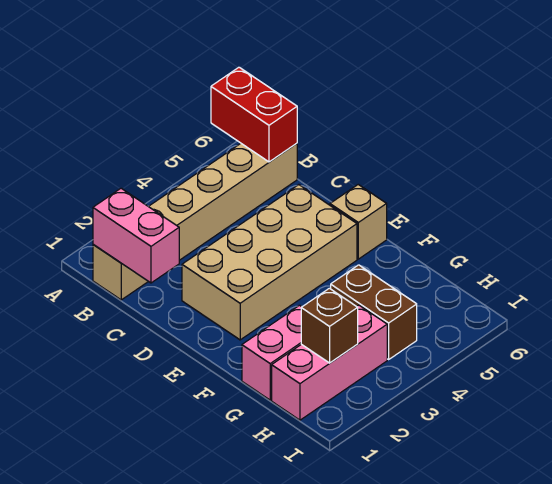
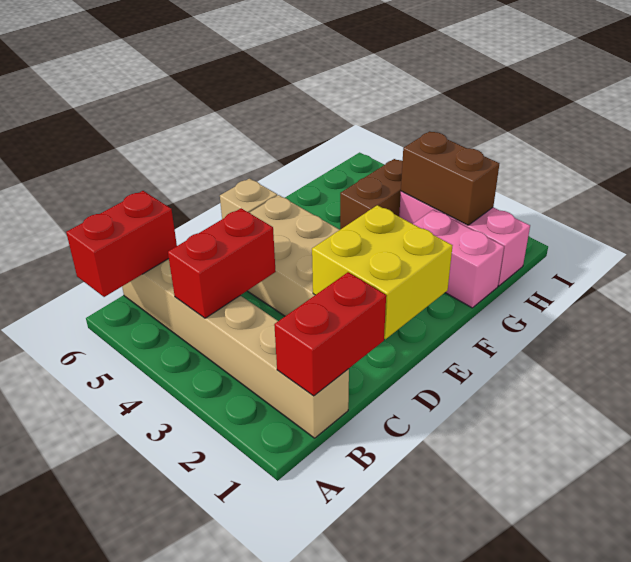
pink brick B1:C1 level 2 -> red brick B1:C1 level 2
none -> red brick B4:C4 level 2
none -> yellow brick D1:E2 level 2
brown brick H2 level 2 -> brown brick H2:H3 level 2

